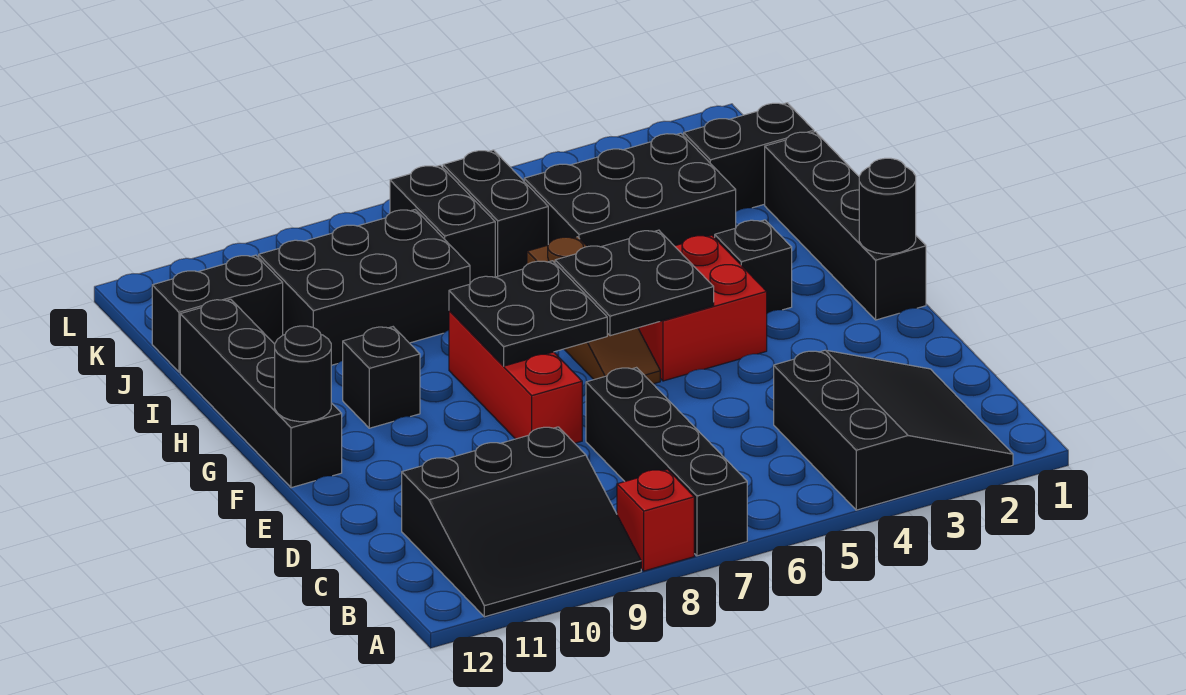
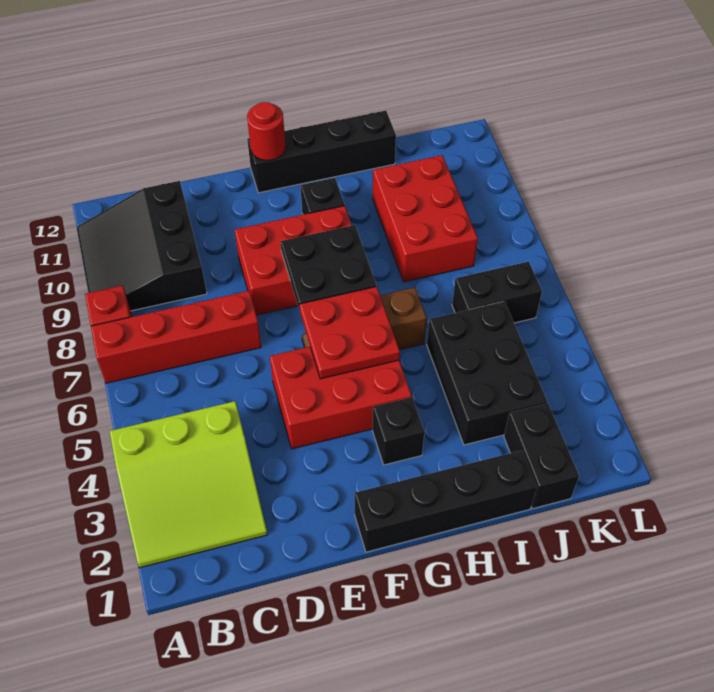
black slope A2:C4 level 1 top 4 -> lime slope A2:C4 level 1 top 4
black brick A7:D7 level 1 -> red brick A7:D7 level 1
red brick E8:G8 level 1 -> red brick E8:G9 level 1
black round brick F1 level 2 -> none
red brick F4:G5 level 1 -> red brick E4:G5 level 1
black plate F5:G6 level 2 -> red plate F5:G6 level 2
black round brick F12 level 2 -> red round brick F12 level 2
black brick I8:J10 level 1 -> red brick I8:J10 level 1
black brick J7:K7 level 1 -> none
black brick J11:J12 level 1 -> none

